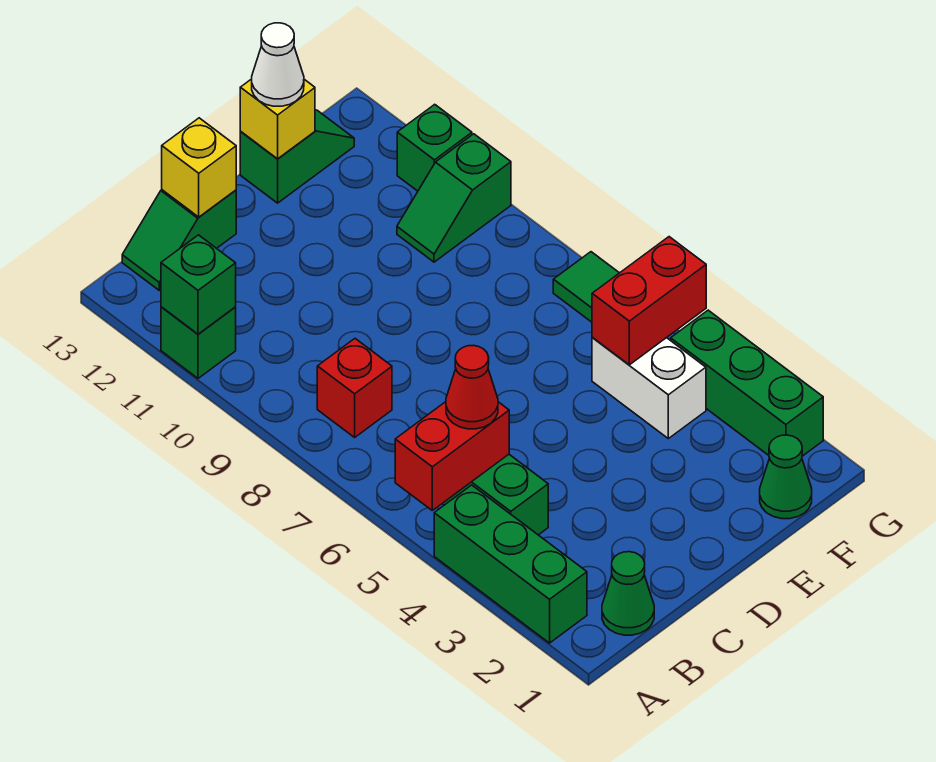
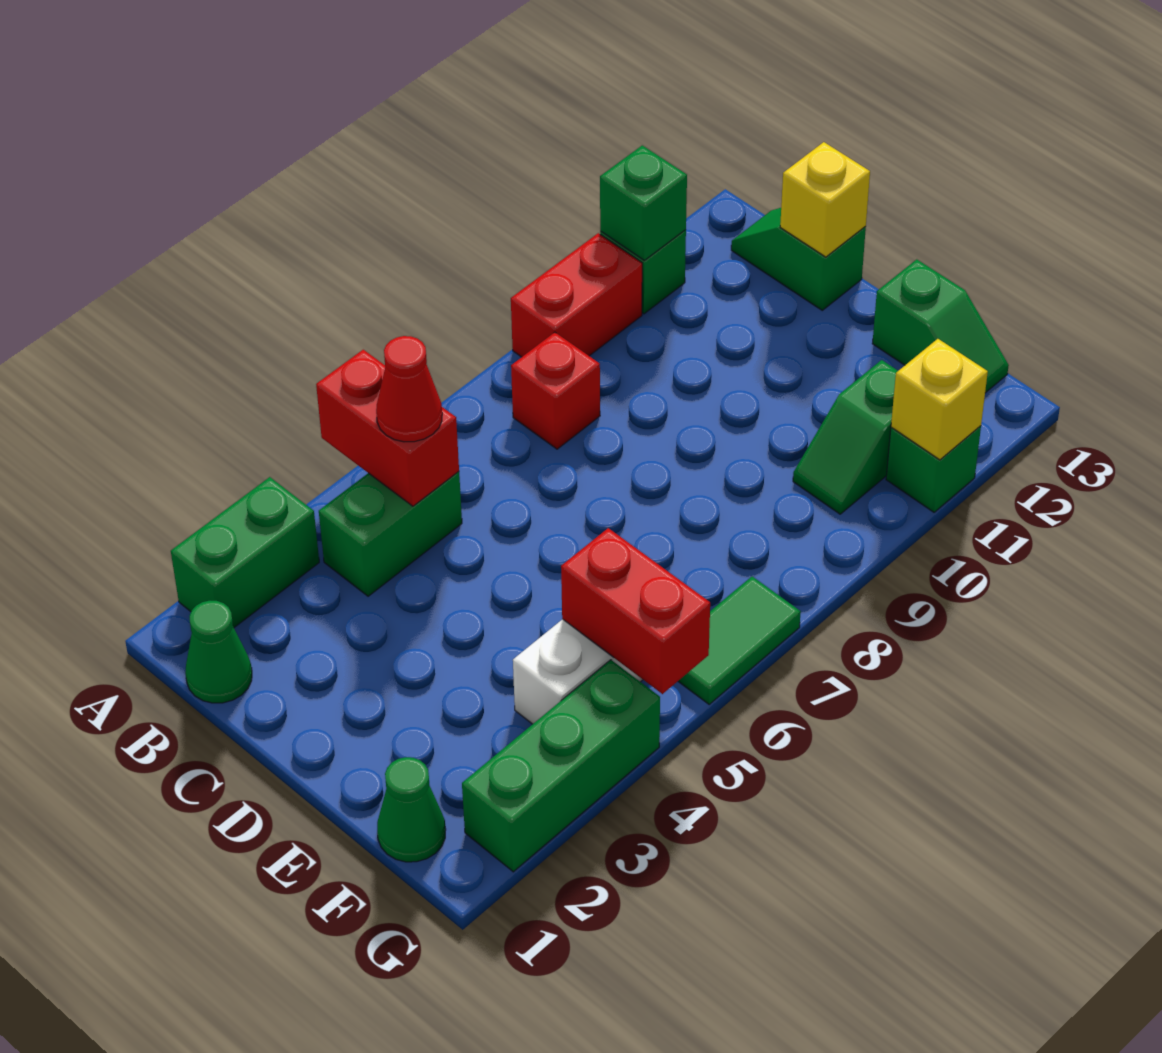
green brick A2:A4 level 1 -> green brick A2:A3 level 1
none -> red brick A9:A10 level 1
yellow brick E13 level 2 -> yellow brick G11 level 2
white cone E13 level 3 -> none
green slope F10:G10 level 1 top G -> green slope F10:F11 level 1 top 11

